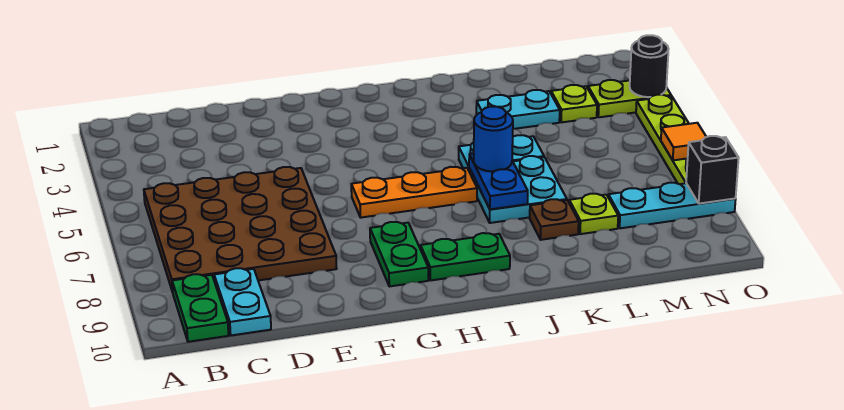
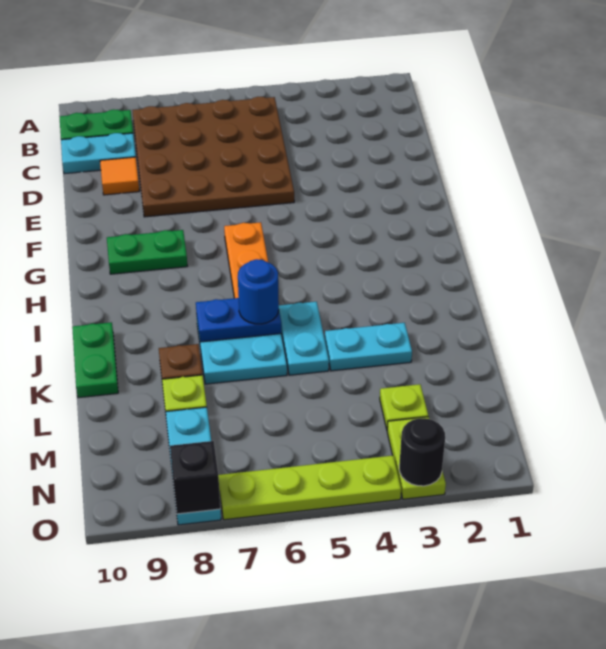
green plate H9:I9 level 1 -> green plate J10:K10 level 1
cyan plate K3:L3 level 1 -> cyan plate K3:K4 level 1
orange tile O6 level 2 -> orange tile D9 level 1

